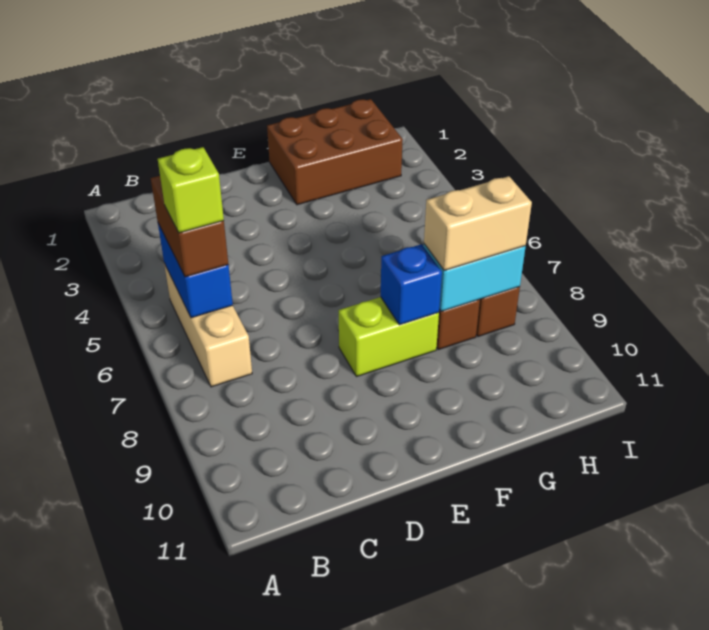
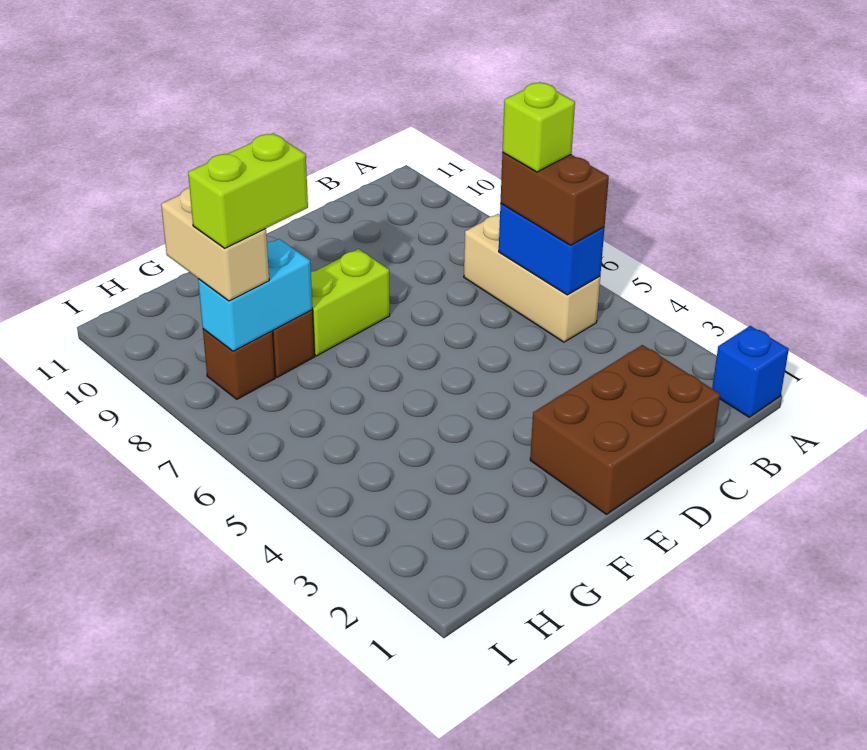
brown brick F1:H2 level 1 -> brown brick C1:E2 level 1
blue brick F8 level 2 -> blue brick A1 level 1
tan brick G8:H8 level 3 -> tan brick H8:H9 level 3
none -> lime brick G8:H8 level 4

